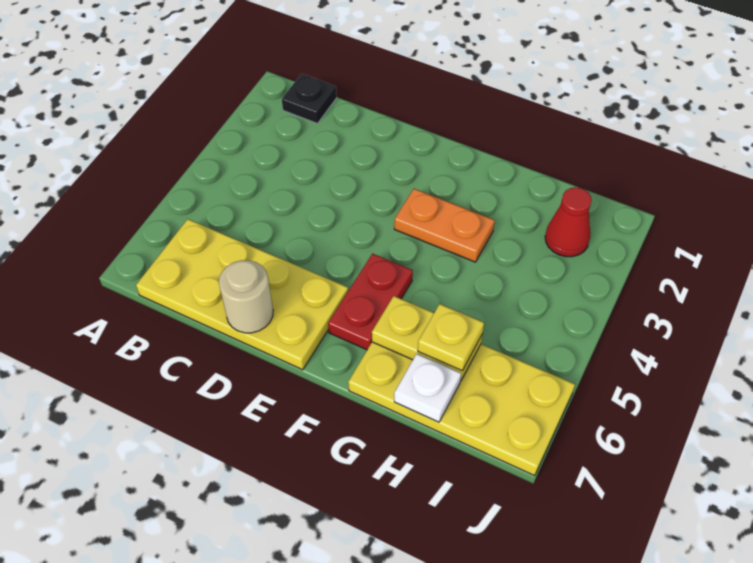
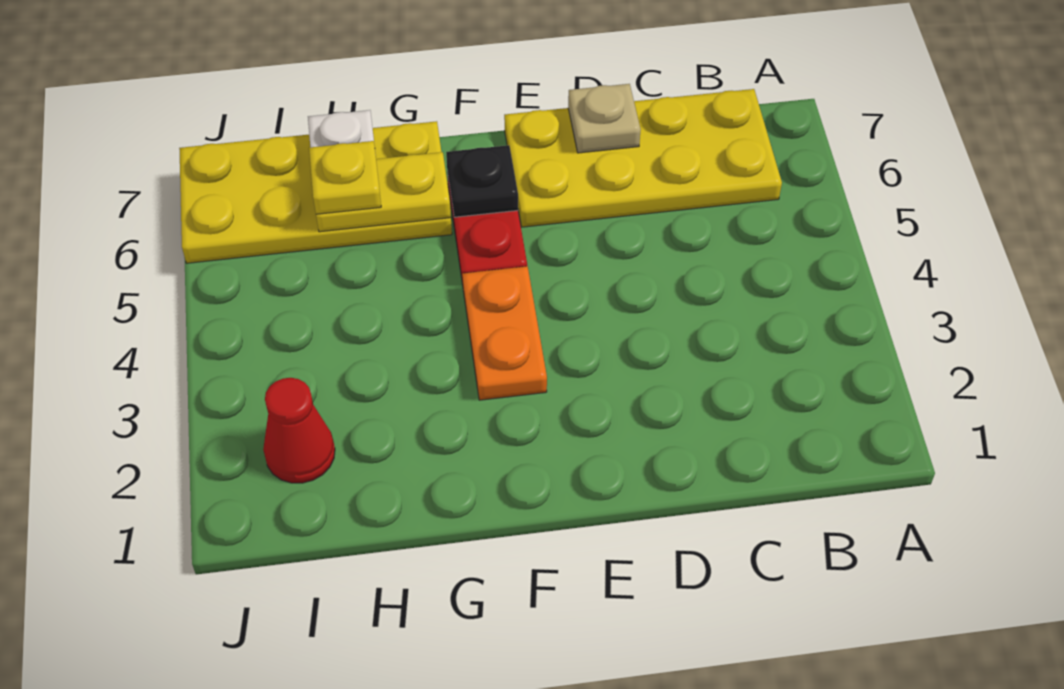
black plate B1 level 1 -> black plate F6 level 2
tan round brick D7 level 2 -> tan plate D7 level 2
orange plate F3:G3 level 1 -> orange plate F3:F4 level 1

